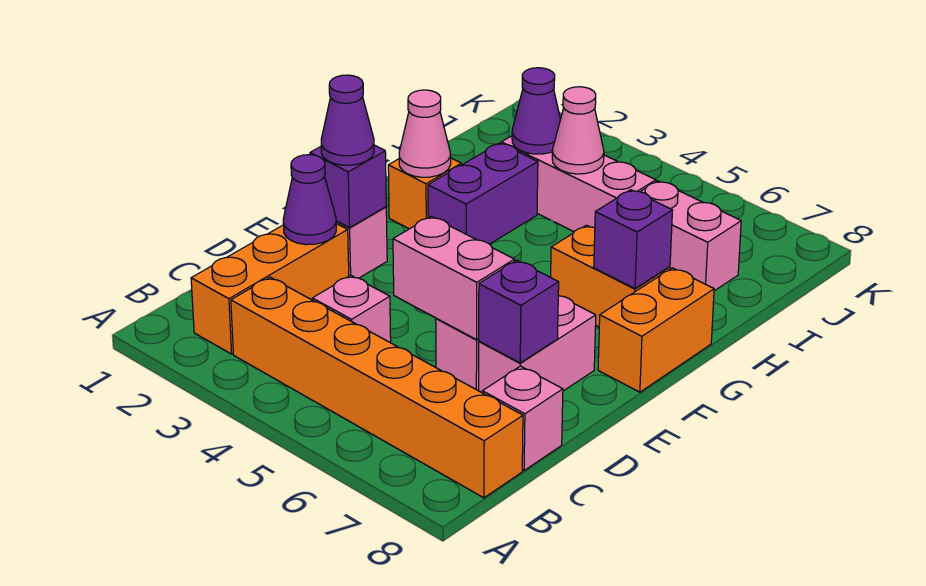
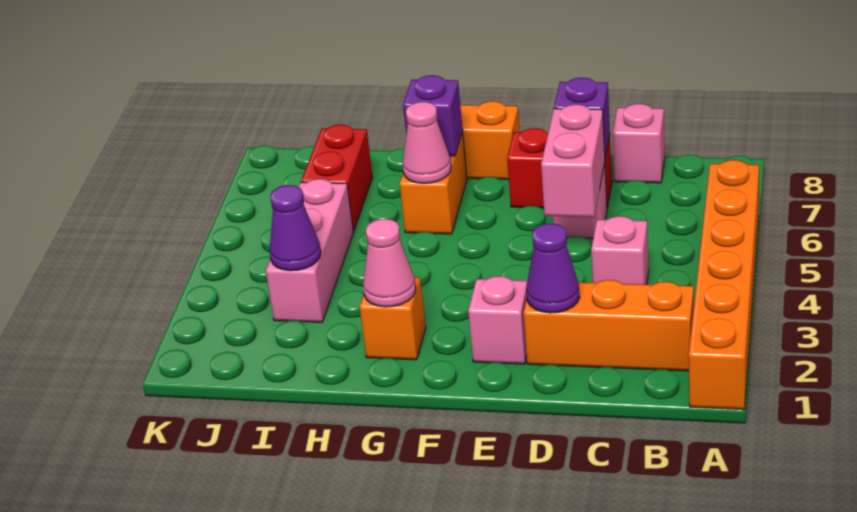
orange brick B3:B8 level 1 -> orange brick A1:A6 level 1
pink brick D7:E7 level 1 -> red brick D7:E7 level 1
purple brick E2 level 2 -> none
purple cone E2 level 3 -> none
purple brick G3:H3 level 1 -> none
pink cone I4 level 2 -> pink cone G6 level 2
pink brick I6:I7 level 1 -> red brick I6:I7 level 1

